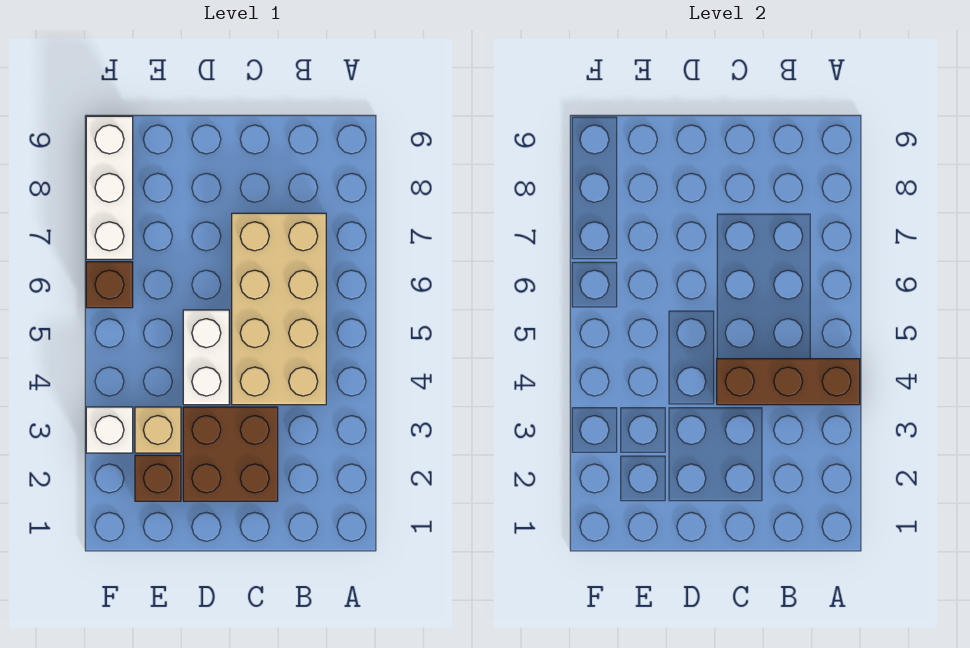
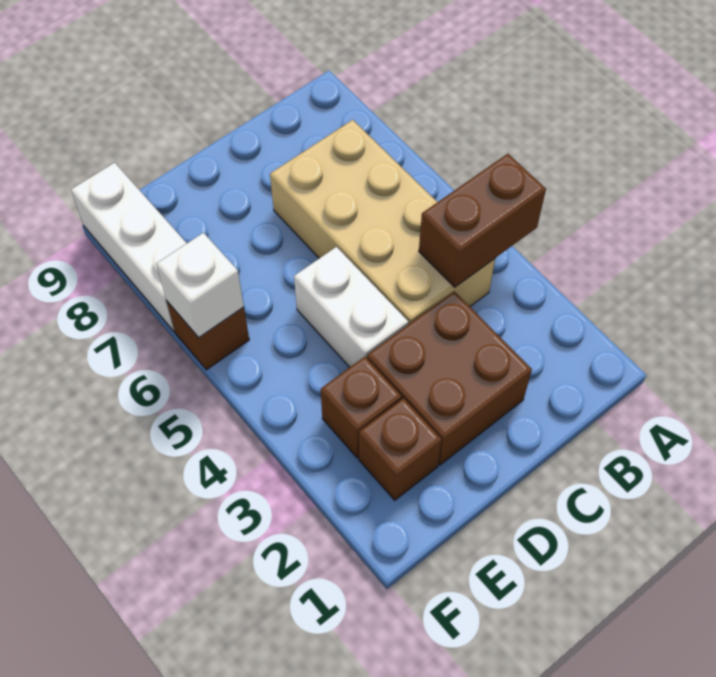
brown brick A4:C4 level 2 -> brown brick A4:B4 level 2
tan brick E3 level 1 -> brown brick E3 level 1
white brick F3 level 1 -> white brick F6 level 2

